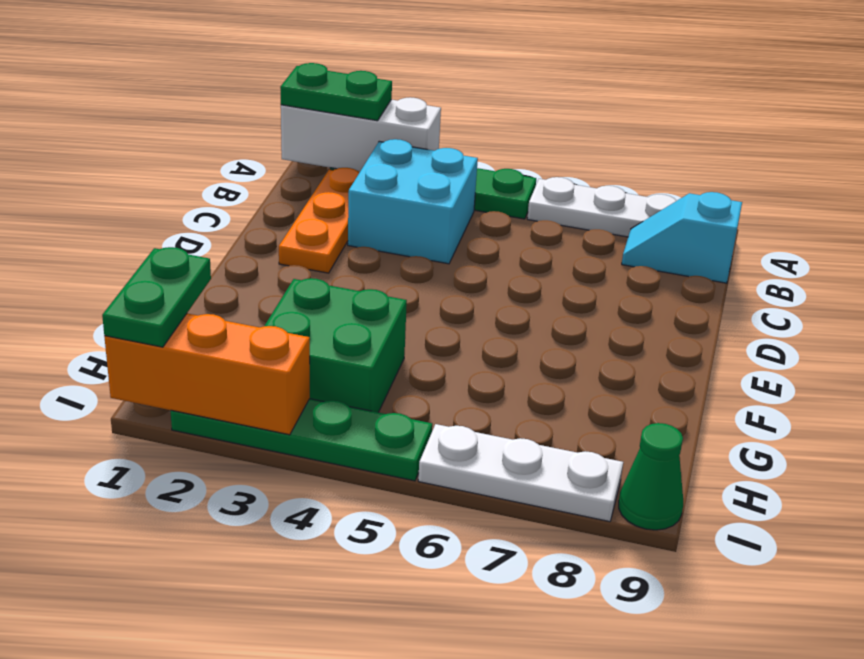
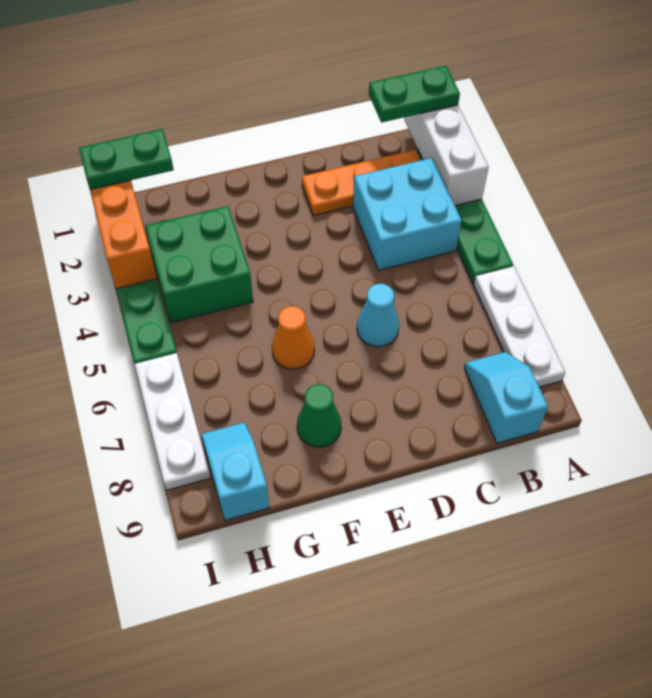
green plate A1:A2 level 3 -> green plate A1:B1 level 3
none -> cyan cone D6 level 1
none -> orange cone F6 level 1
none -> cyan slope H8:H9 level 1 top 9
green cone I9 level 1 -> green cone F8 level 1

